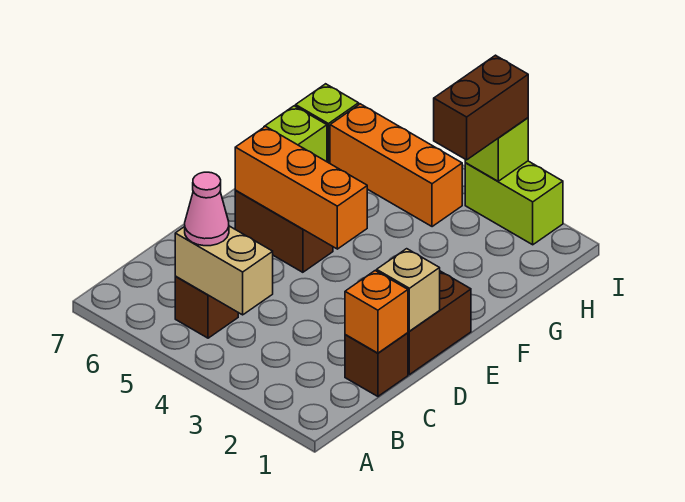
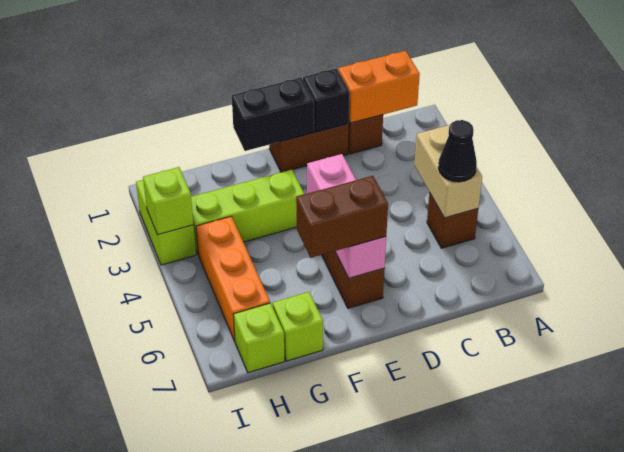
pink cone B5 level 3 -> black cone B5 level 3
orange brick C1 level 2 -> orange brick B1:C1 level 2
tan brick D1 level 2 -> black brick D1 level 2
none -> black brick E1:F1 level 2
orange brick E4:E6 level 2 -> pink brick E4:E6 level 2
none -> lime brick F3:H3 level 1
brown brick H3:I3 level 3 -> brown brick E6:F6 level 3

